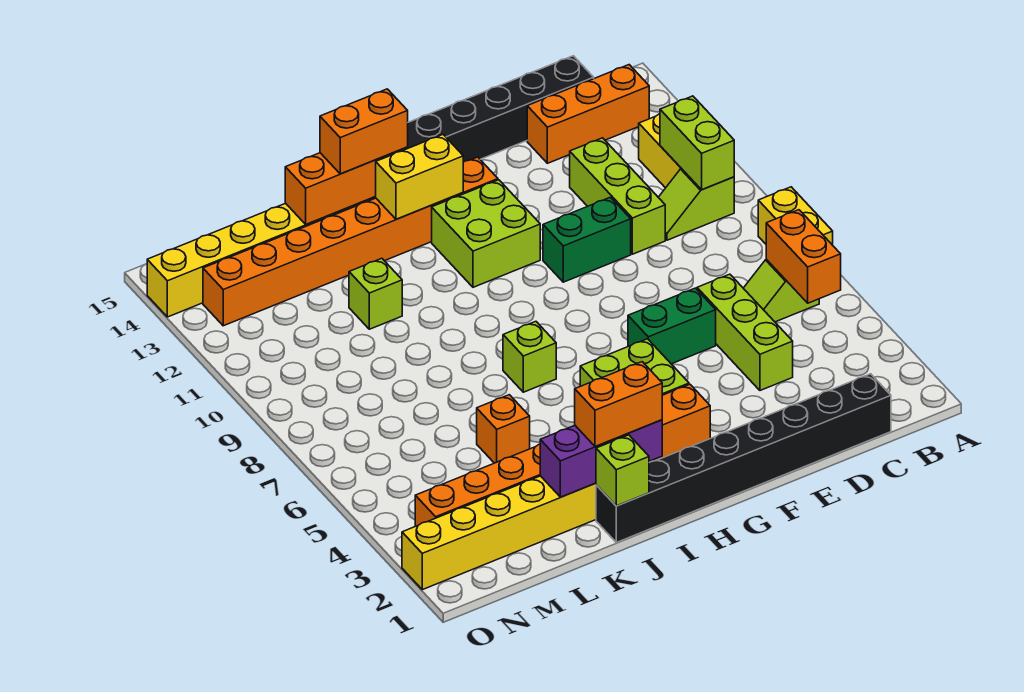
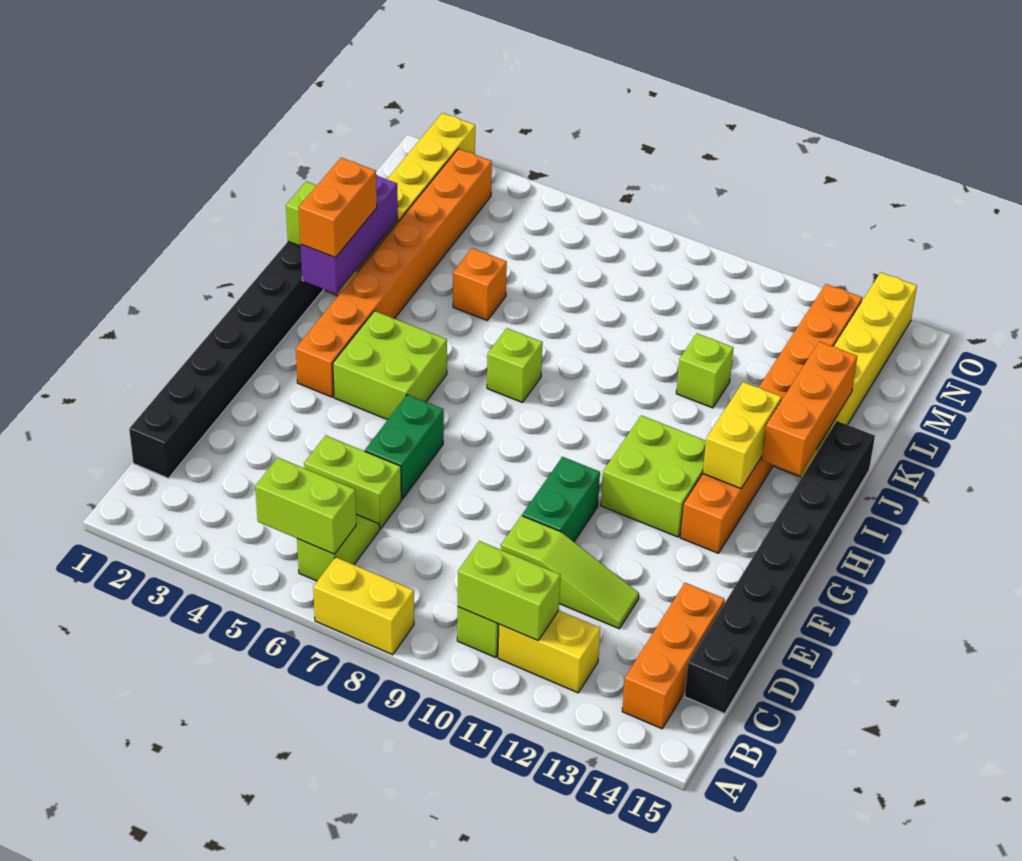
orange brick B5:B6 level 2 -> lime brick B5:B6 level 2
lime brick D4:D6 level 1 -> lime brick D5:D6 level 1
lime brick D10:D12 level 1 -> lime slope D10:D12 level 1 top 10
orange brick I14:J14 level 3 -> none

